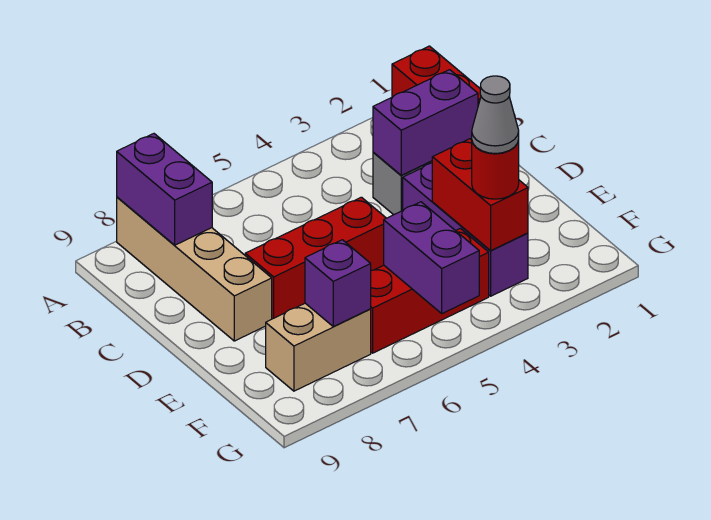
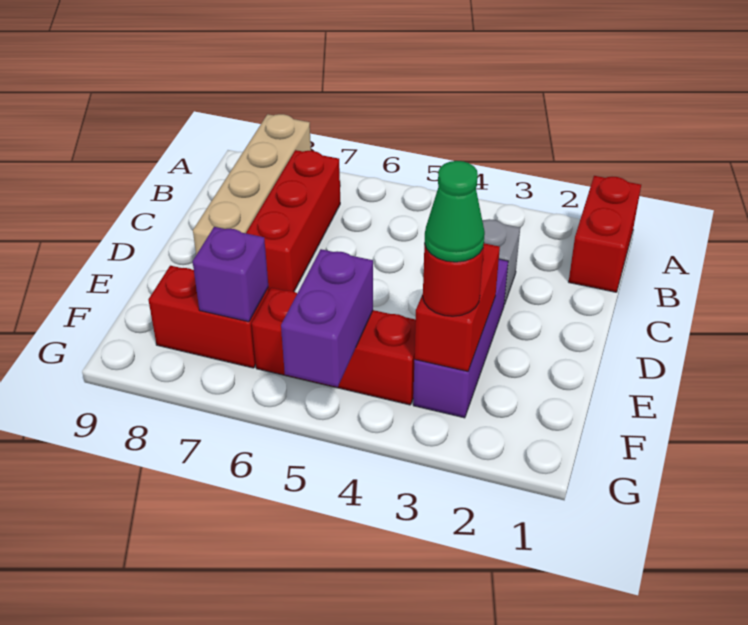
purple brick A8:B8 level 2 -> none
purple brick C2:C3 level 2 -> none
red brick D5:D7 level 1 -> red brick B7:D7 level 1
grey cone F3 level 4 -> green cone F3 level 4
tan brick F7:F8 level 1 -> red brick F7:F8 level 1

